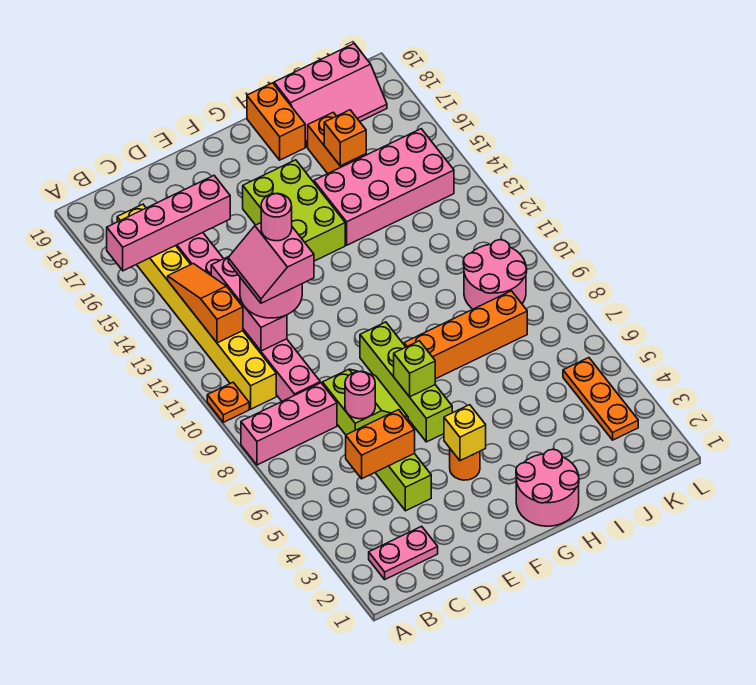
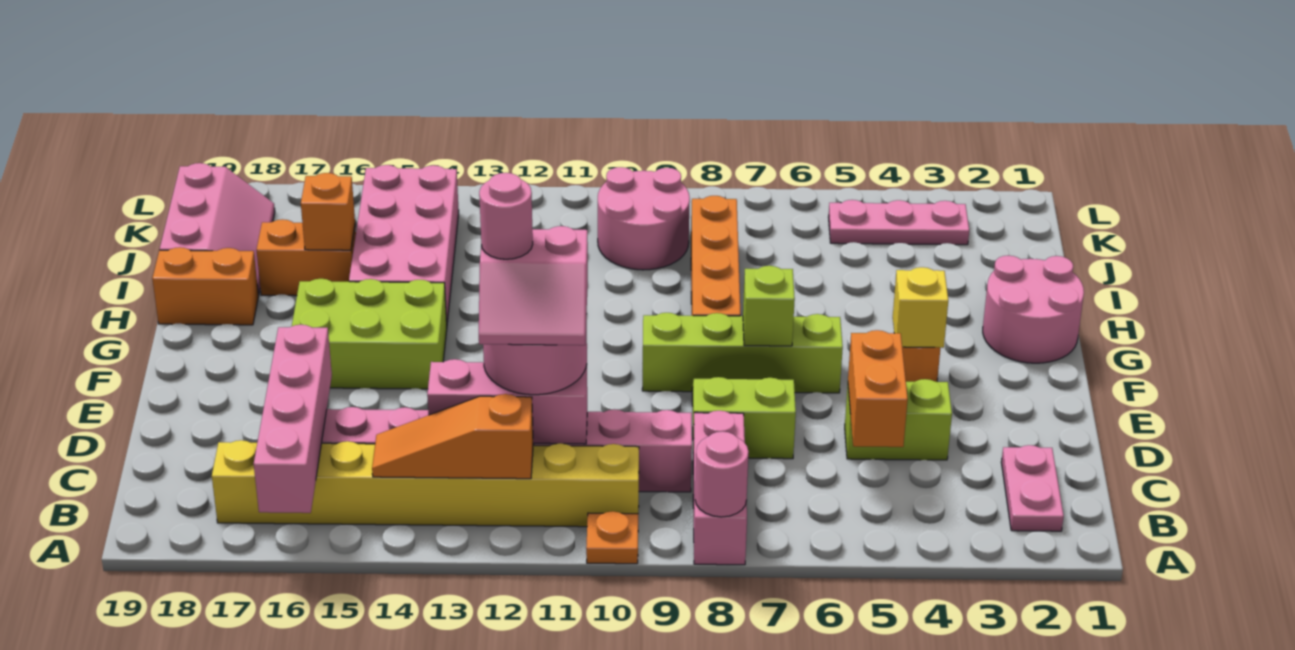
pink round brick D7 level 2 -> pink round brick A8 level 2
orange plate K3:K5 level 1 -> pink plate K3:K5 level 1

